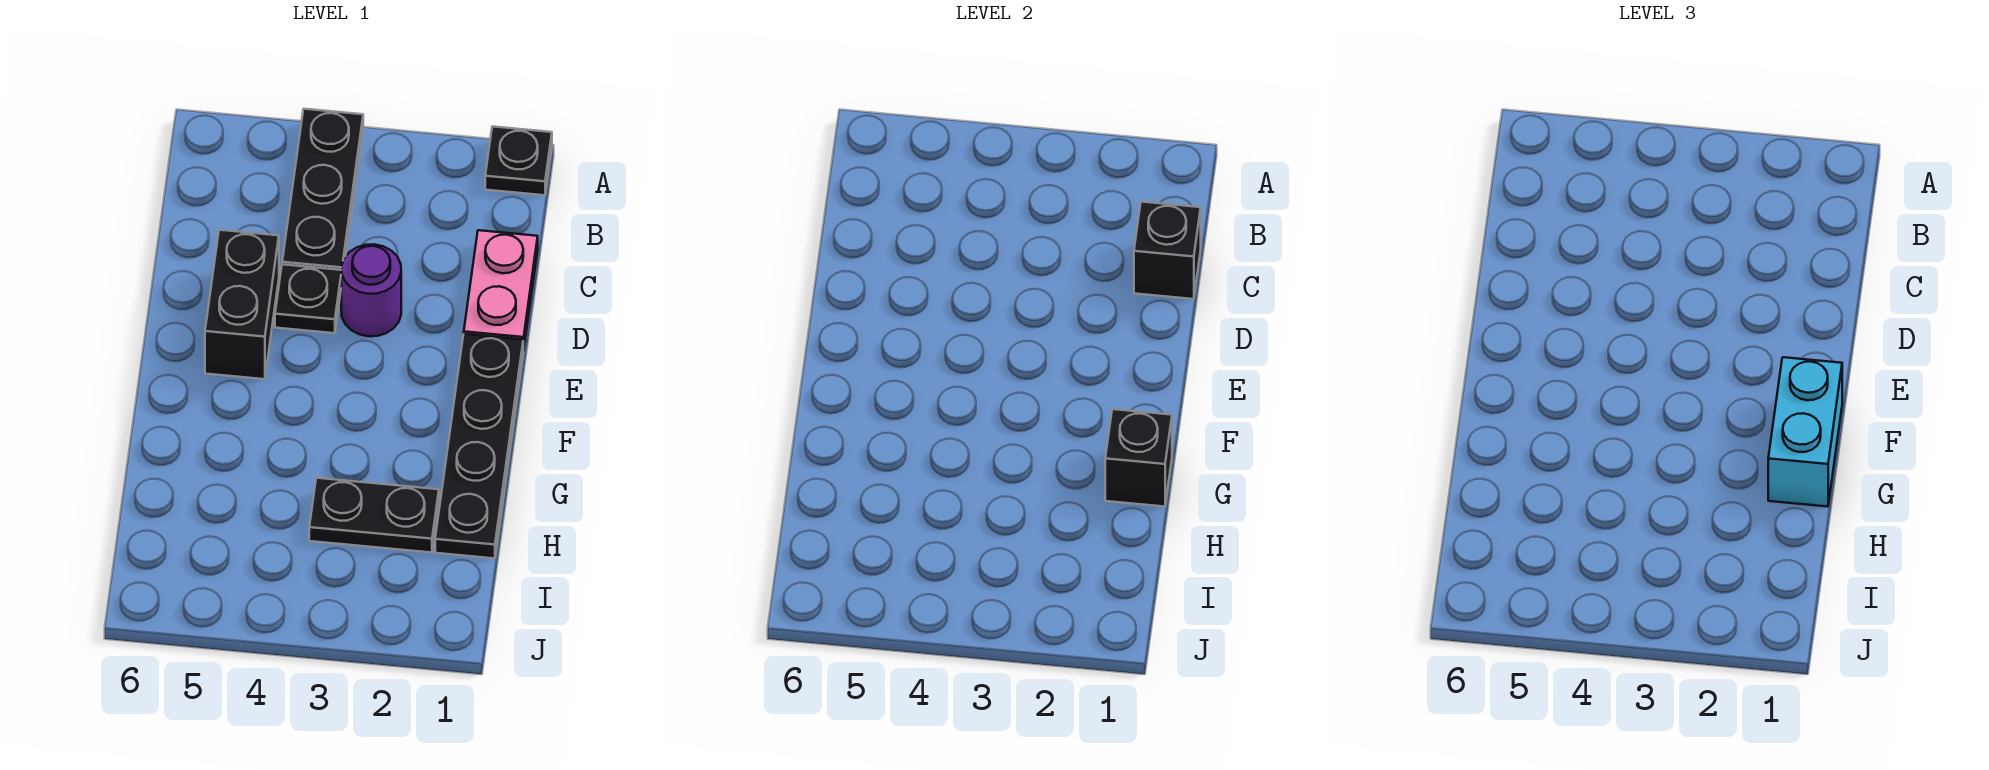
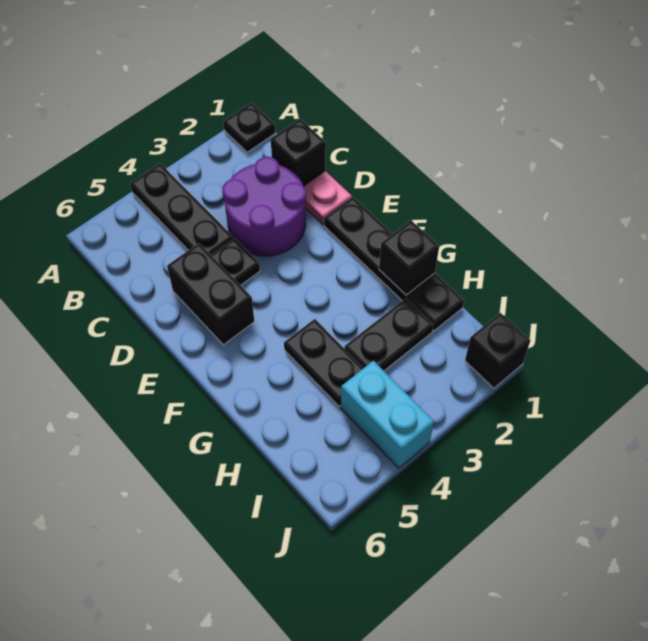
purple round brick D3 level 1 -> purple round brick C2:D3 level 1
cyan brick F1:G1 level 3 -> cyan brick I4:J4 level 1
none -> black plate G4:H4 level 1
none -> black brick J1 level 1

